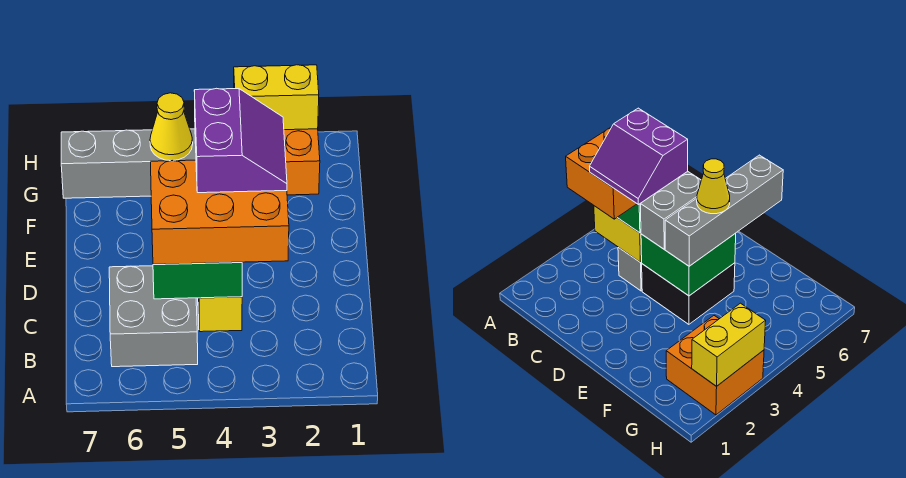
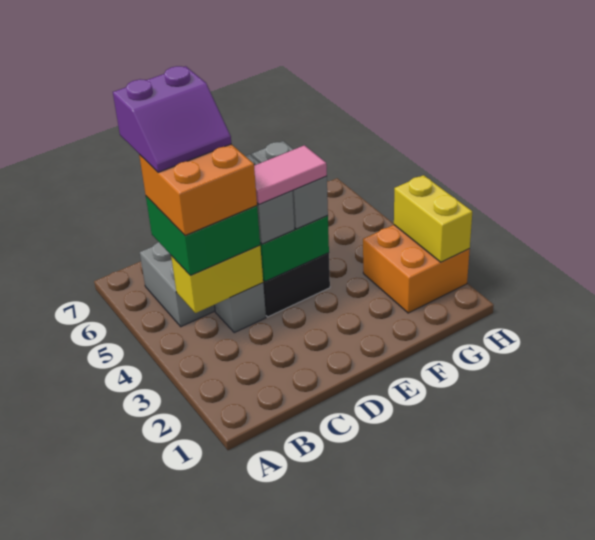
orange brick B3:C5 level 4 -> orange brick B4:C5 level 4
purple slope C3:D4 level 5 top 4 -> purple slope B5:C6 level 5 top 6
none -> pink tile D4:E4 level 4
grey brick E4:E7 level 3 -> grey brick E4:E5 level 3
yellow cone E5 level 4 -> none

